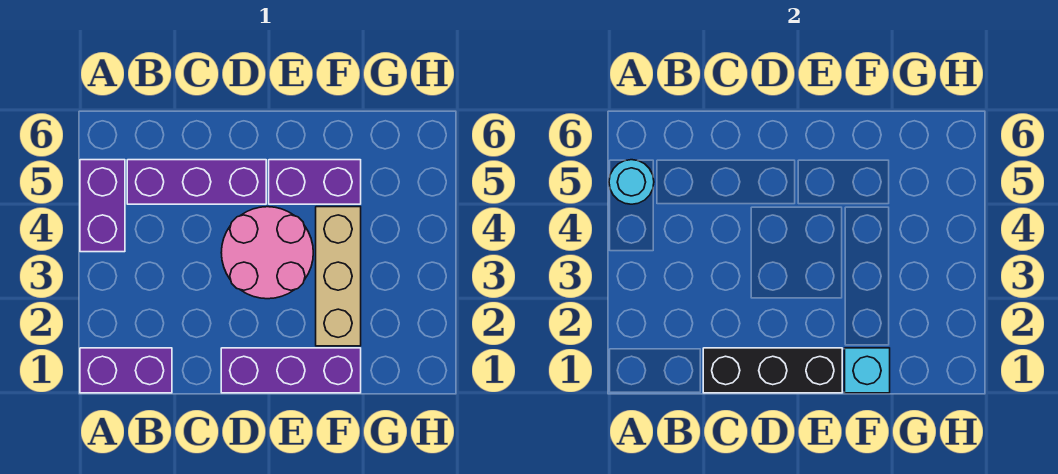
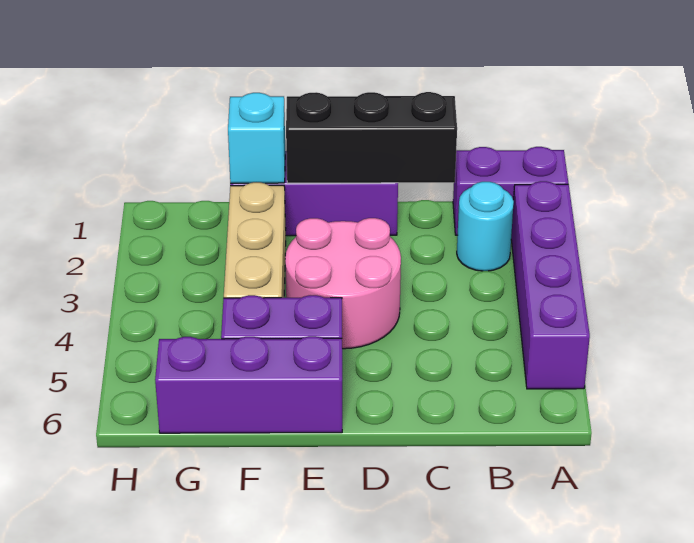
purple brick A4:A5 level 1 -> purple brick A2:A5 level 1
cyan round brick A5 level 2 -> cyan round brick B2 level 1
purple brick B5:D5 level 1 -> purple brick E6:G6 level 1

